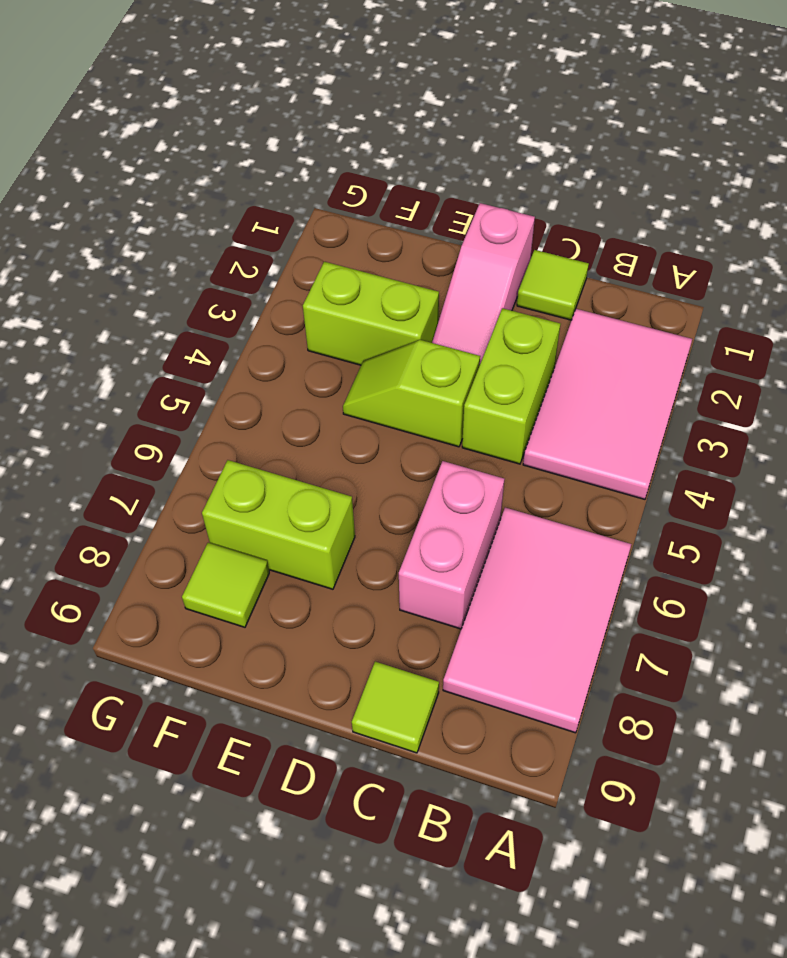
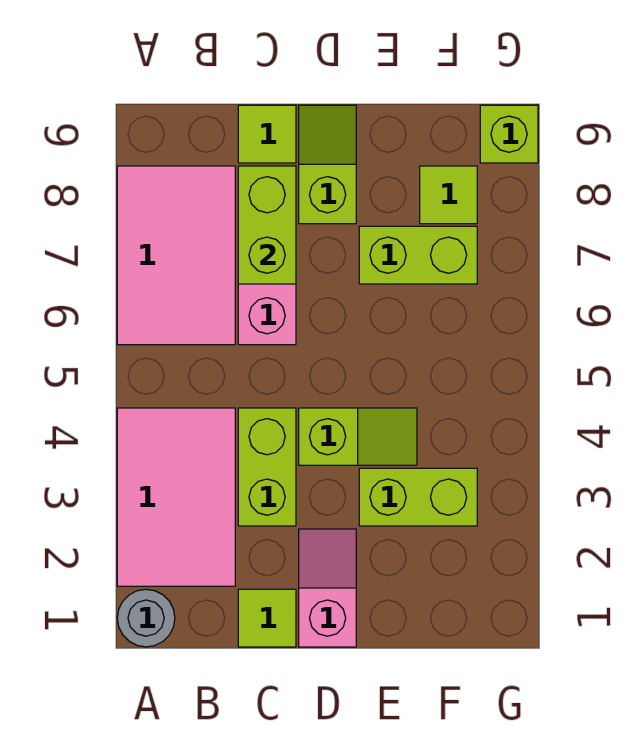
none -> grey round brick A1 level 1
none -> lime brick C7:C8 level 2
pink slope D1:D3 level 1 top 1 -> pink slope D1:D2 level 1 top 1
none -> lime slope D8:D9 level 1 top 8
none -> lime brick G9 level 1

